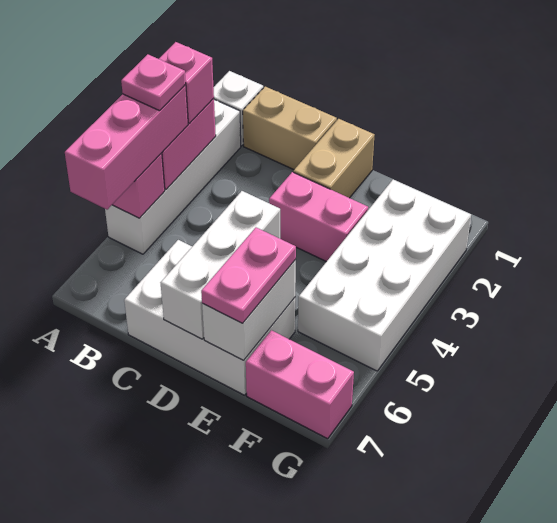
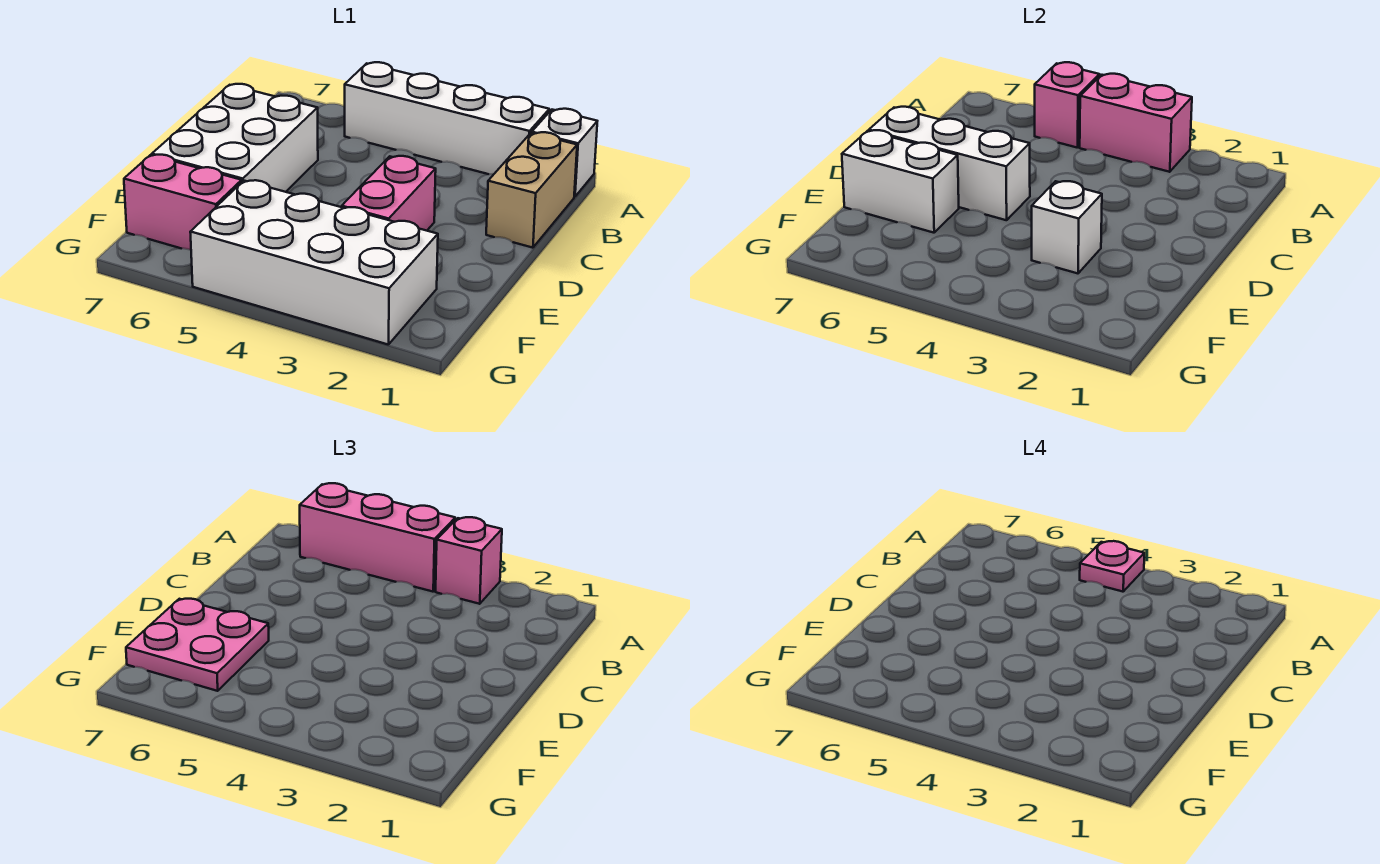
tan brick D1:D2 level 1 -> none
none -> white brick E3 level 2
pink plate E6:E7 level 3 -> pink plate E6:F7 level 3
pink brick F7:G7 level 1 -> pink brick F6:F7 level 1

